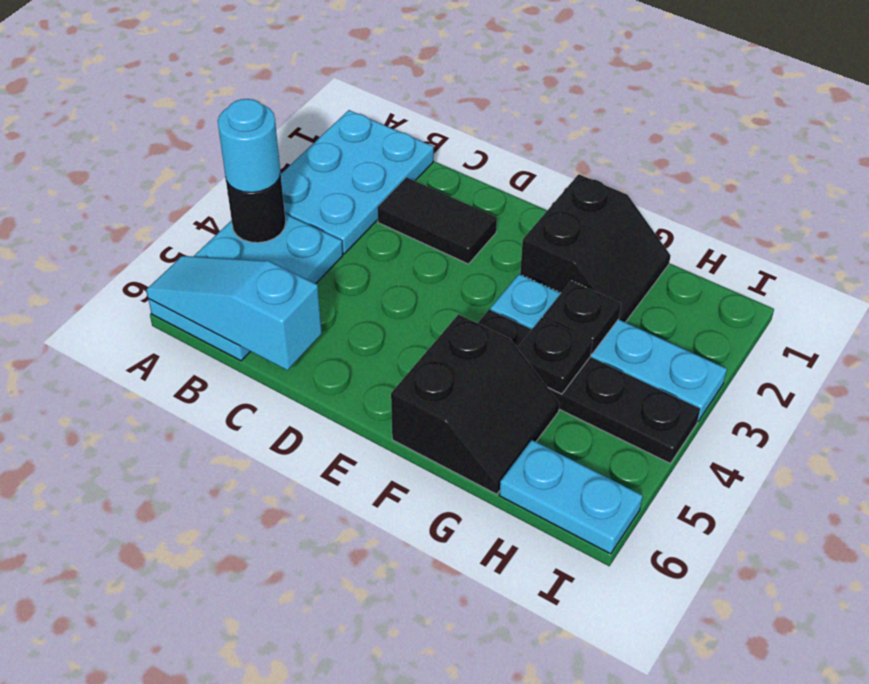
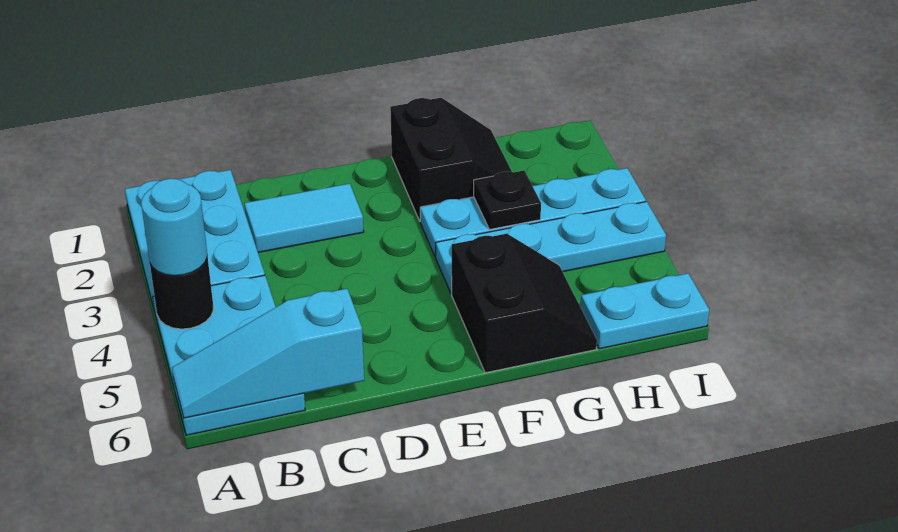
black tile C2:D2 level 1 -> cyan tile C2:D2 level 1
black plate F4:I4 level 1 -> cyan plate F4:I4 level 1
black plate G4 level 2 -> none

